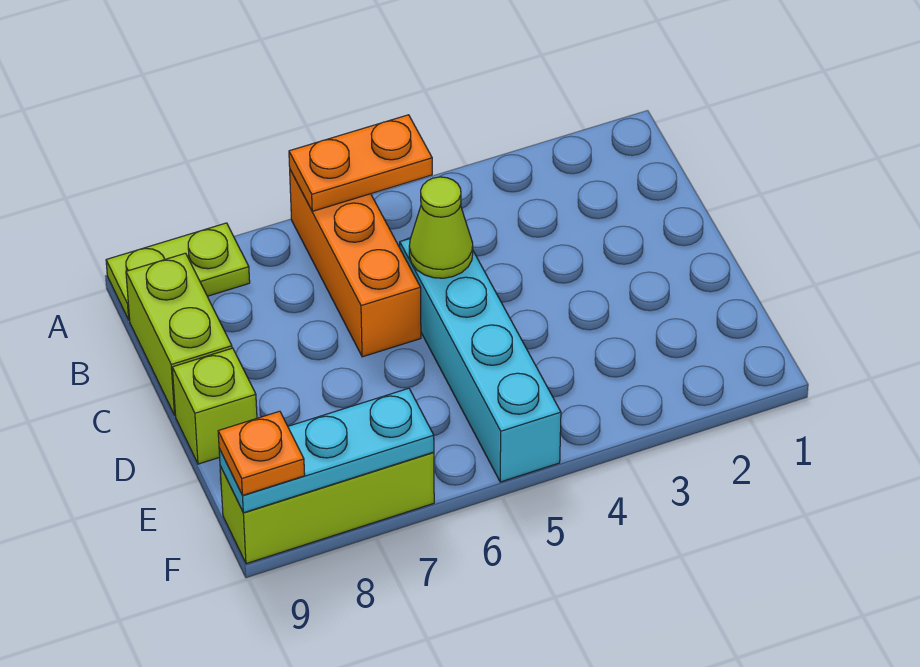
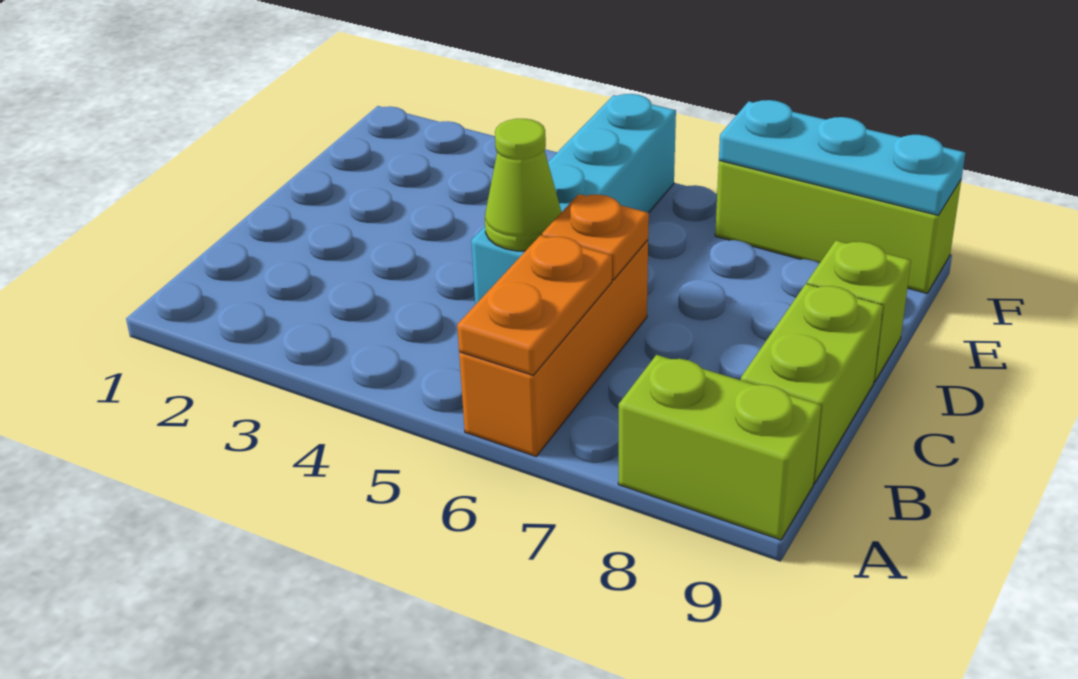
orange plate A5:A6 level 2 -> orange plate A6:B6 level 2
lime plate A8:A9 level 1 -> lime brick A8:A9 level 1
orange plate F9 level 3 -> orange plate C6 level 2

